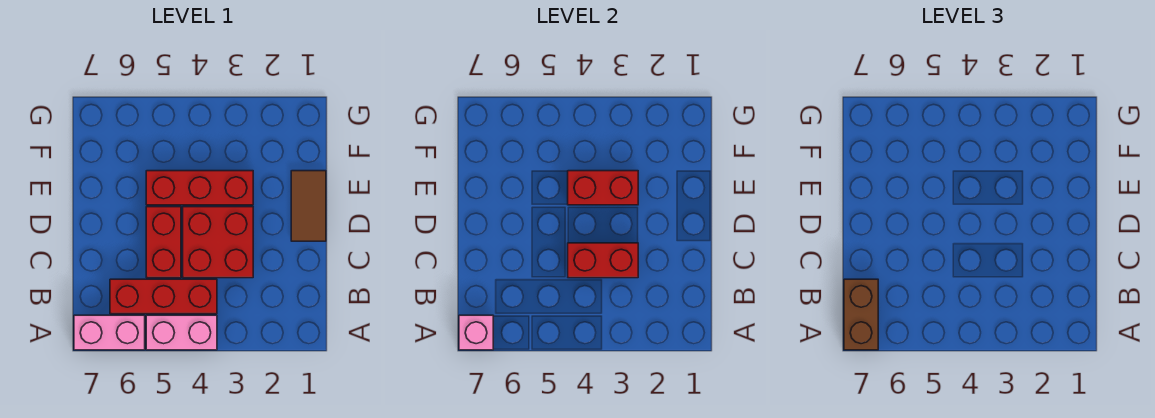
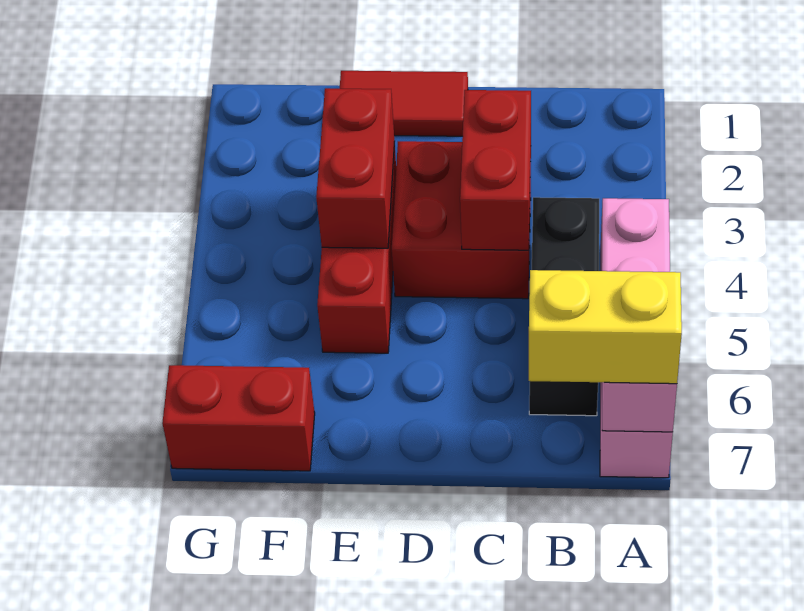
brown brick A7:B7 level 3 -> yellow brick A7:B7 level 3
red brick B4:B6 level 1 -> black brick B4:B6 level 1
red brick C5:D5 level 1 -> red brick F7:G7 level 1
brown tile D1:E1 level 1 -> red tile D1:E1 level 1

